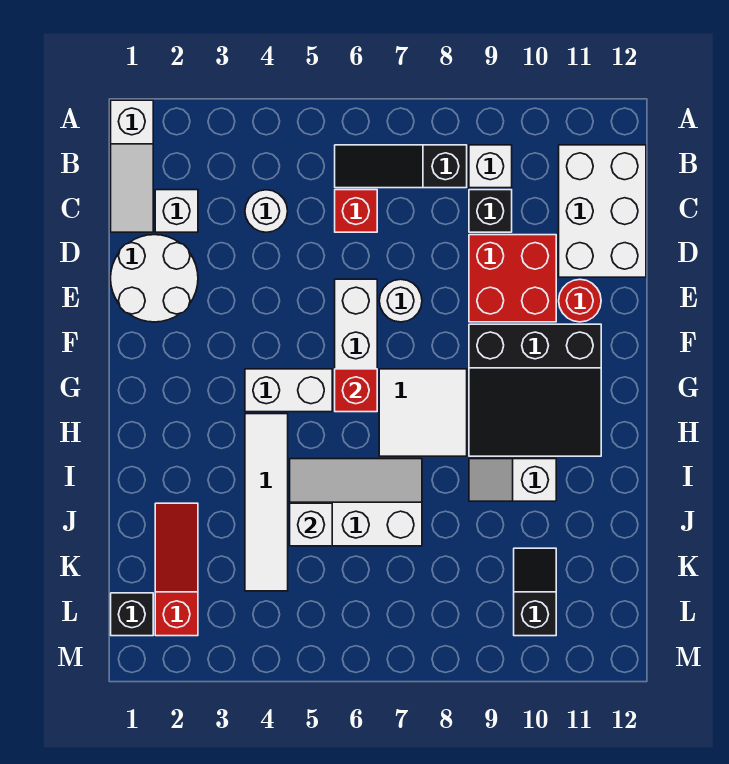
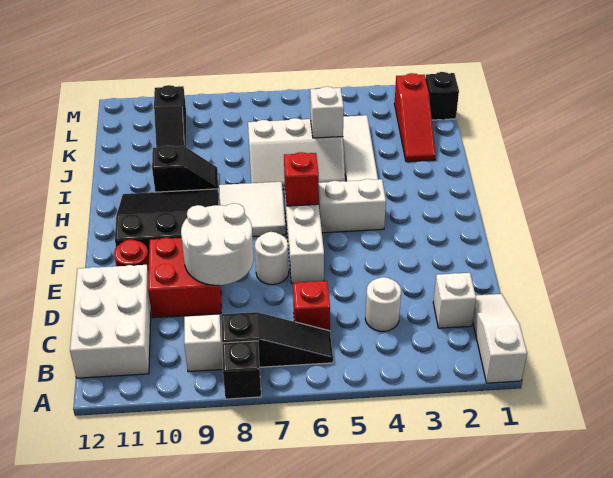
black brick C9 level 1 -> black brick A8 level 1
white round brick D1:E2 level 1 -> white round brick D8:E9 level 2
white slope I9:I10 level 1 top 10 -> black slope I9:I10 level 1 top 10

